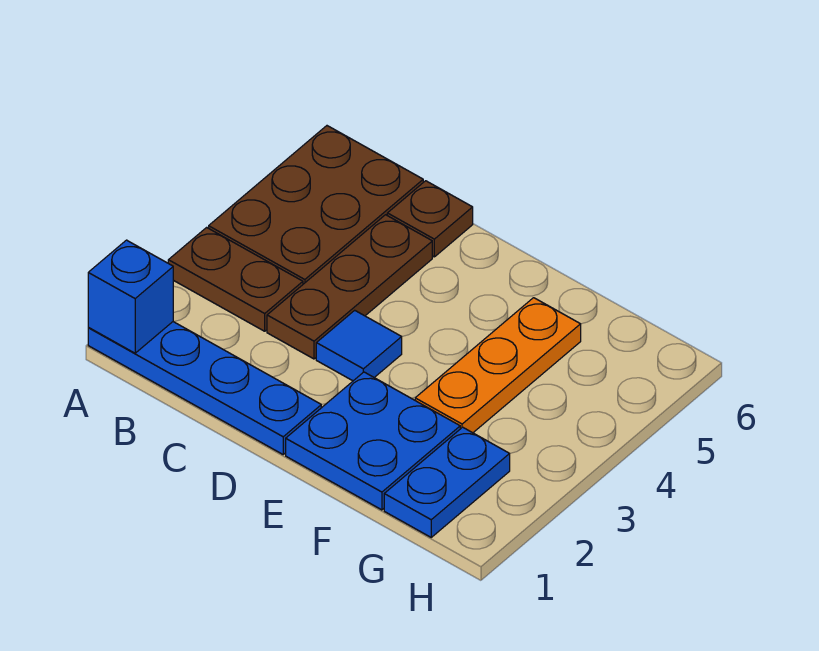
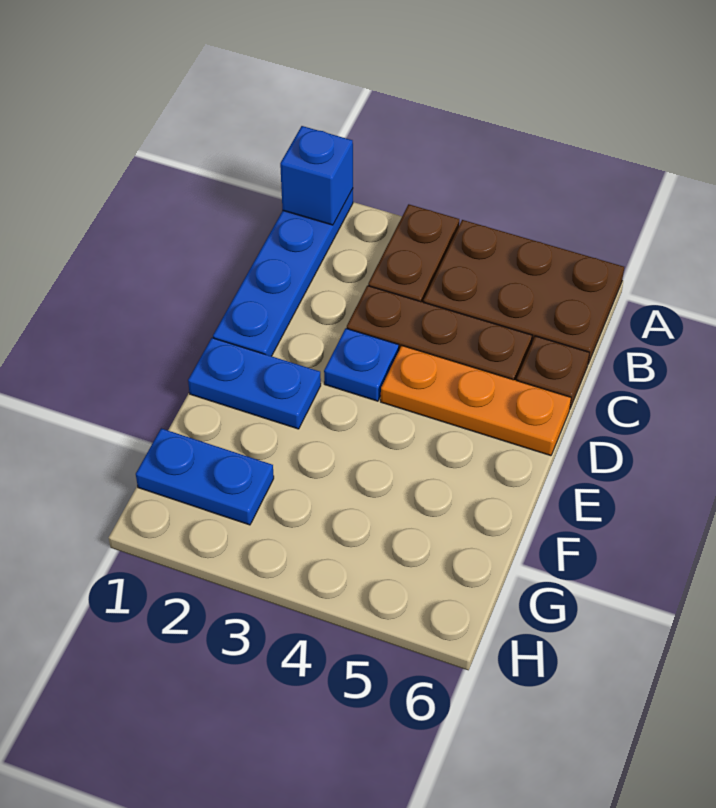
blue tile D3 level 1 -> blue plate D3 level 1
blue plate E1:F2 level 1 -> blue plate E1:E2 level 1
orange plate F3:F5 level 1 -> orange plate D4:D6 level 1

